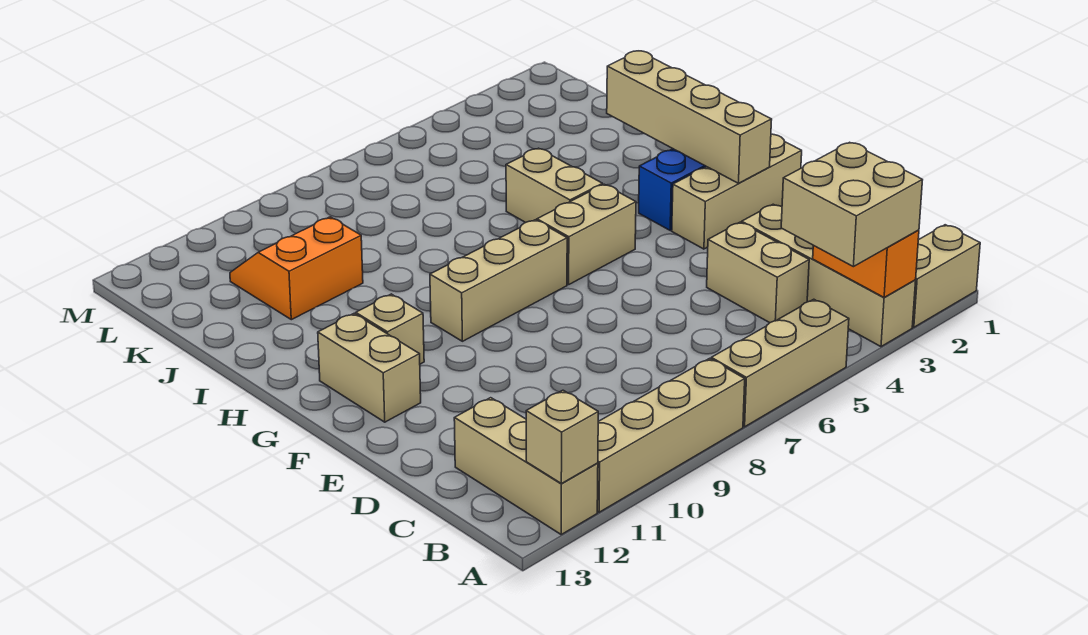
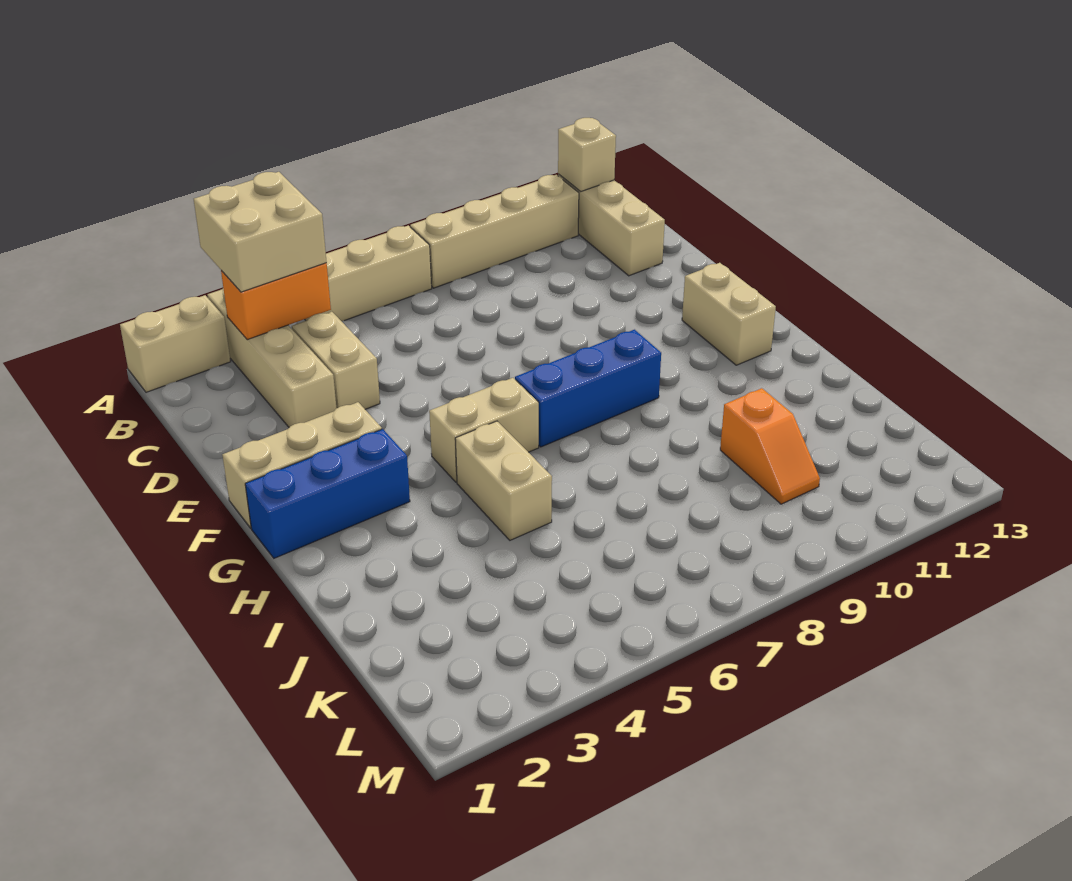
orange brick A3:B3 level 2 -> orange brick B3:B4 level 2
tan brick F2:I2 level 2 -> none
tan brick G7:G9 level 1 -> blue brick G7:G9 level 1
tan brick G11 level 1 -> none
orange slope J10:K11 level 1 top J -> orange slope J10:K10 level 1 top J

